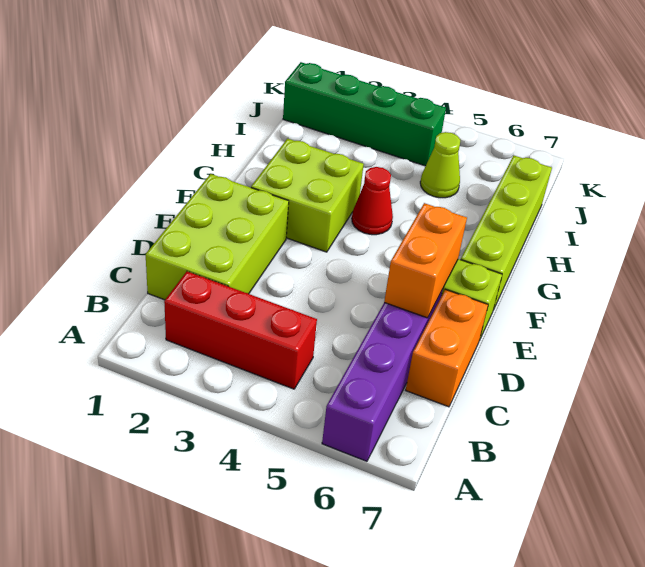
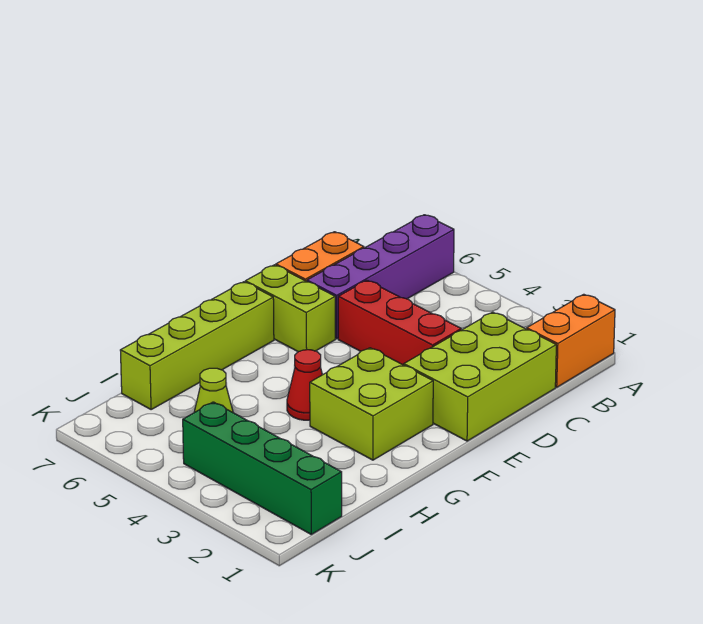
red brick B2:B4 level 1 -> red brick D3:D5 level 1
orange brick D6:E6 level 2 -> orange brick A1:B1 level 1

